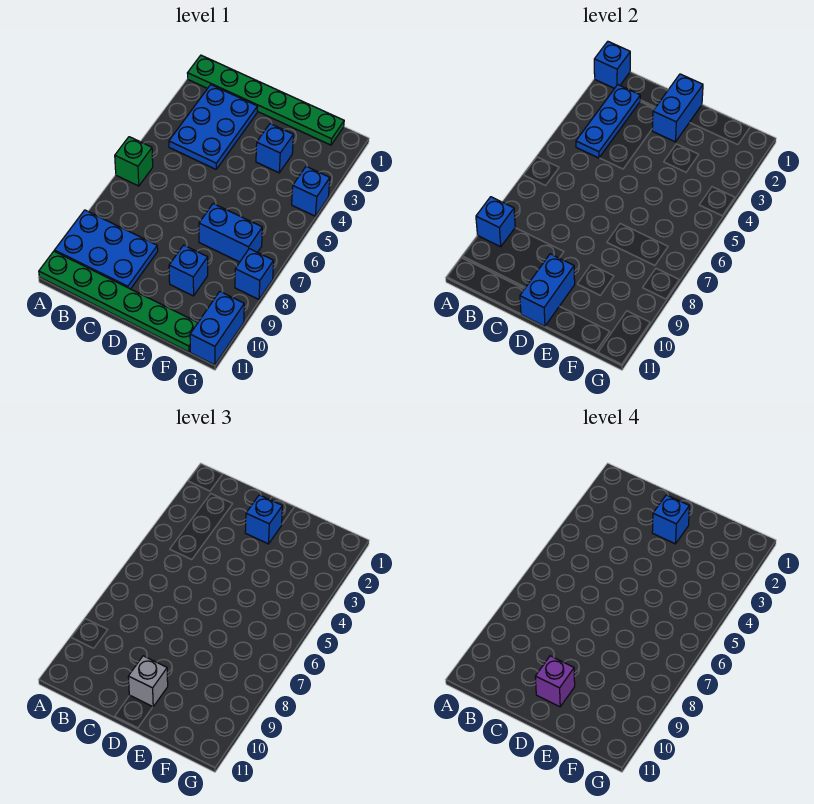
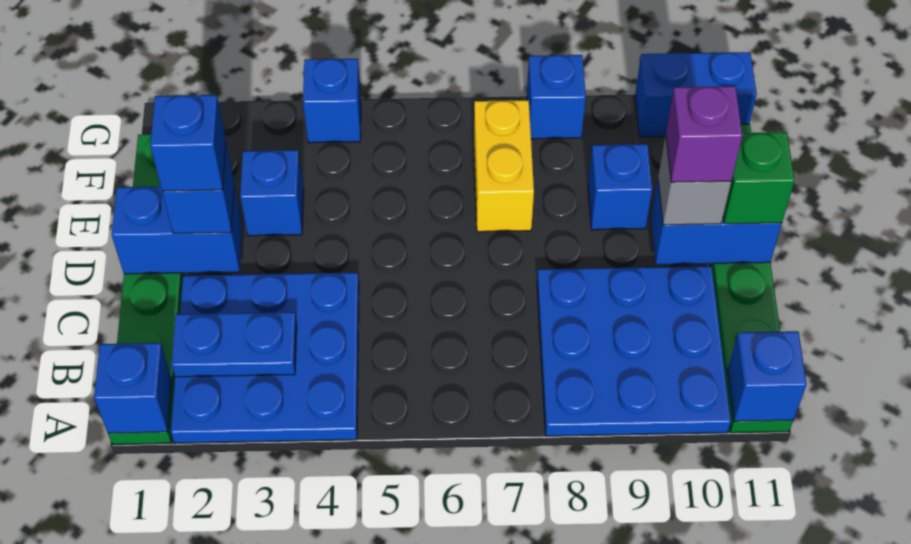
green brick A6 level 1 -> green brick D11 level 3
blue plate A9:C10 level 1 -> blue plate A8:C10 level 1
blue brick A9 level 2 -> blue brick A11 level 2
blue plate B2:C4 level 1 -> blue plate A2:C4 level 1
blue plate B2:B4 level 2 -> blue plate B2:B3 level 2
blue brick E7:F7 level 1 -> yellow brick E7:F7 level 1

